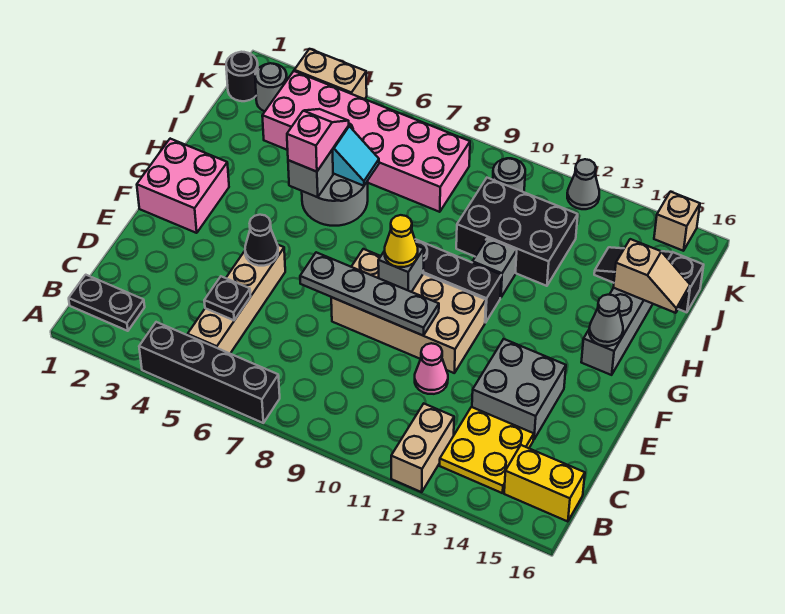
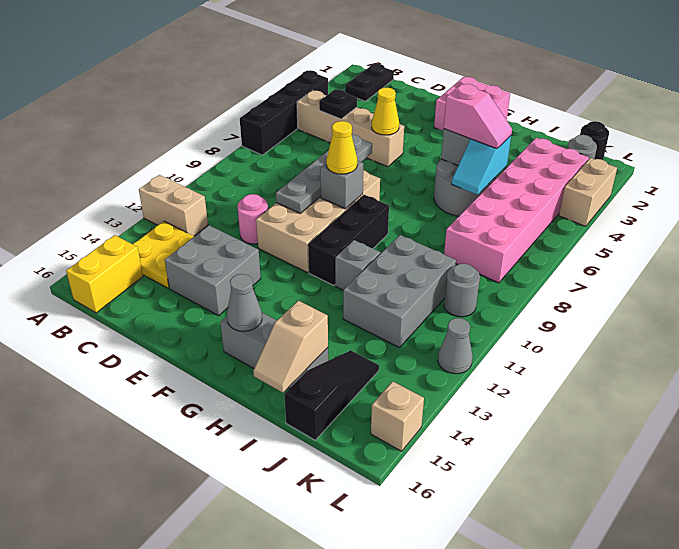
pink cone D11 level 1 -> pink round brick D11 level 1
black cone E5 level 2 -> yellow cone E5 level 2
black brick I10:J12 level 1 -> grey brick I10:J12 level 1

